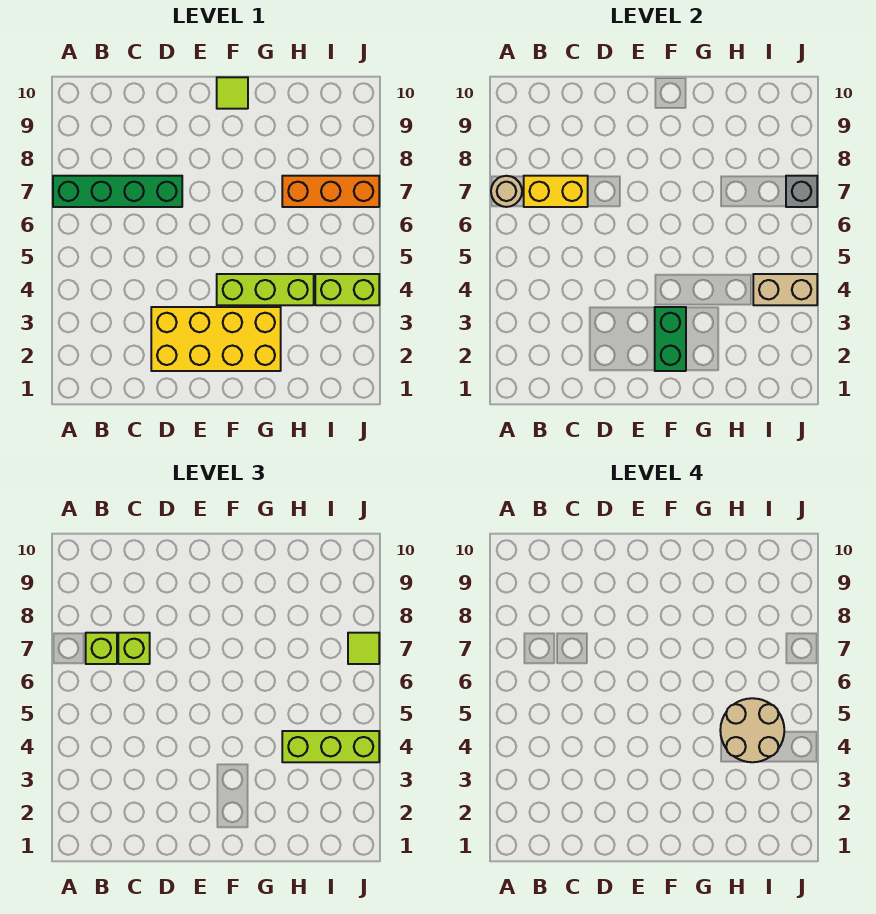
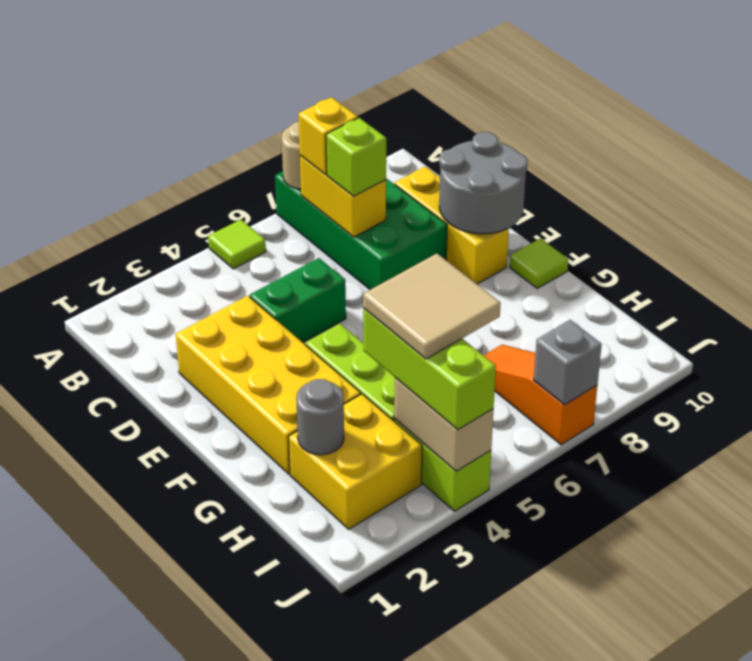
green brick A7:D7 level 1 -> green brick A7:D8 level 1
lime brick B7 level 3 -> yellow brick B7 level 3
none -> yellow brick C9:E9 level 1
none -> grey round brick D9:E10 level 2
green brick F2:F3 level 2 -> green brick D4:D5 level 1
none -> yellow brick H2:I3 level 1
none -> grey round brick H2 level 2
tan round brick H4:I5 level 4 -> tan tile H4:I5 level 4
orange brick H7:J7 level 1 -> orange slope H7:J7 level 1 top J
lime tile J7 level 3 -> lime tile A5 level 1

